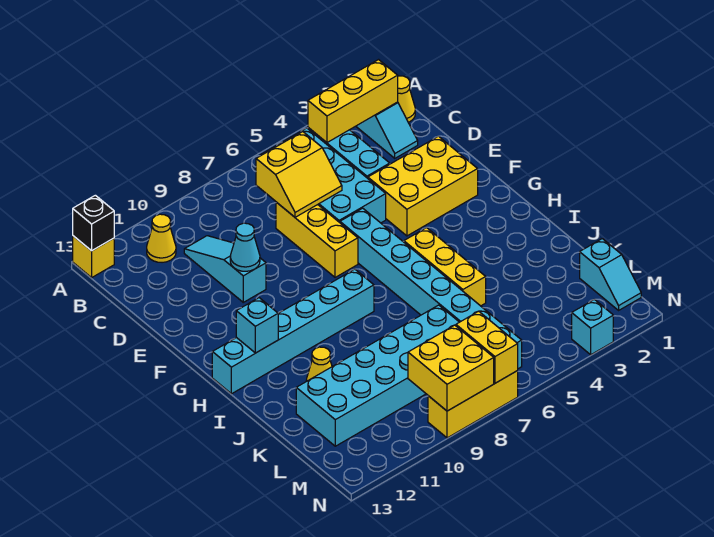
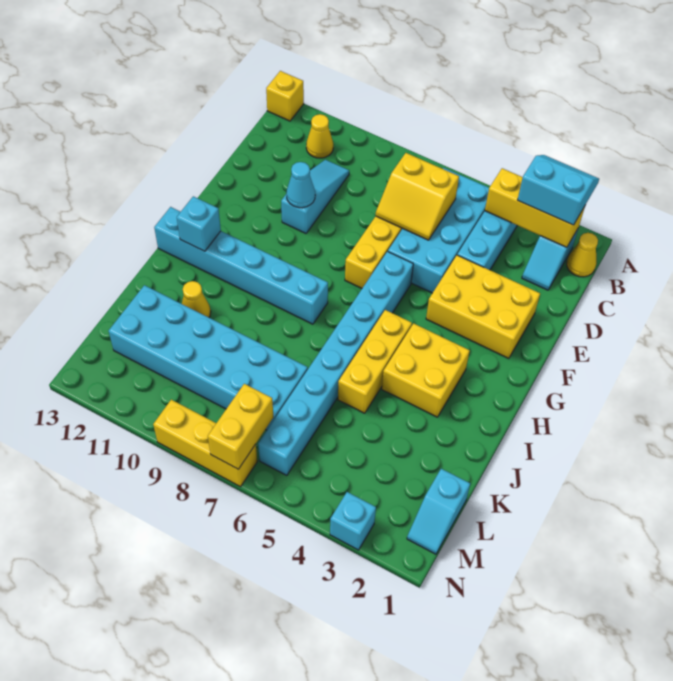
none -> cyan slope A2:B3 level 3 top B
black brick A13 level 2 -> none
yellow brick M8:N9 level 2 -> yellow brick H3:I4 level 1

